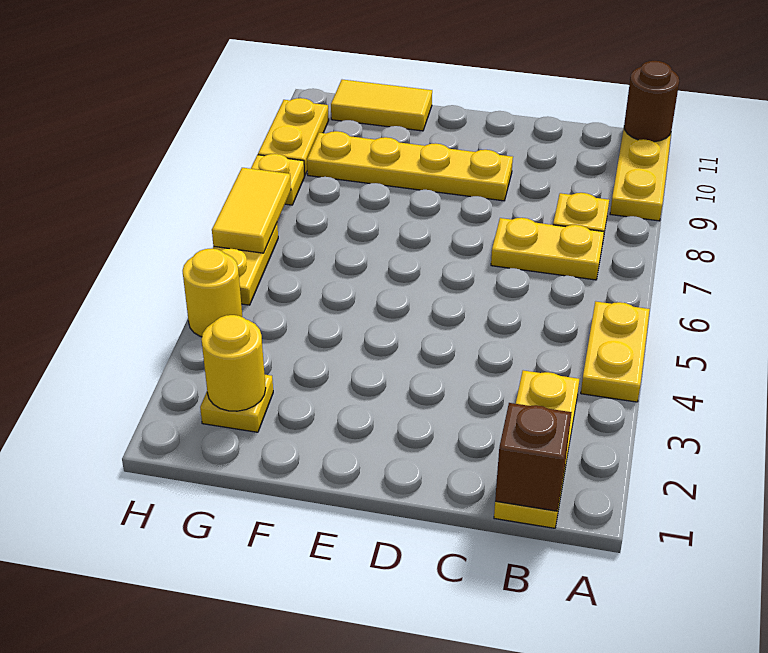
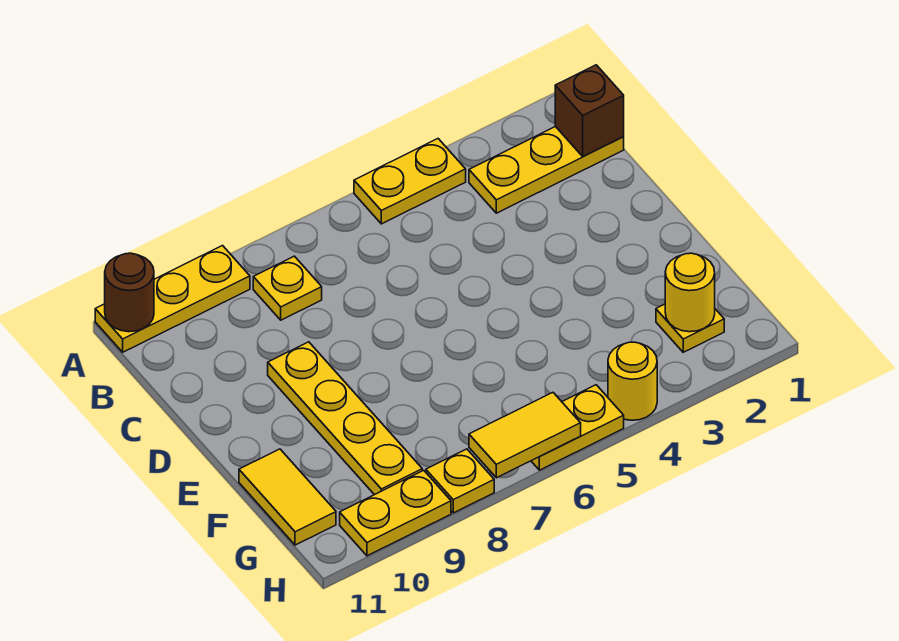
yellow plate B7:C7 level 1 -> none

